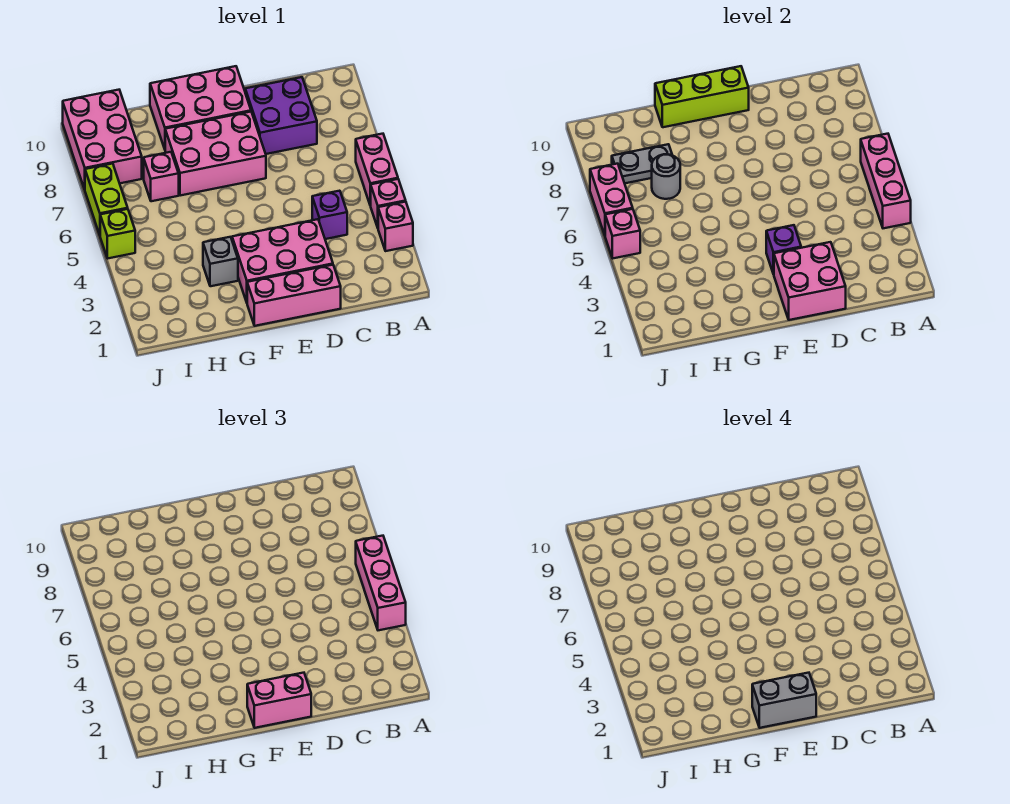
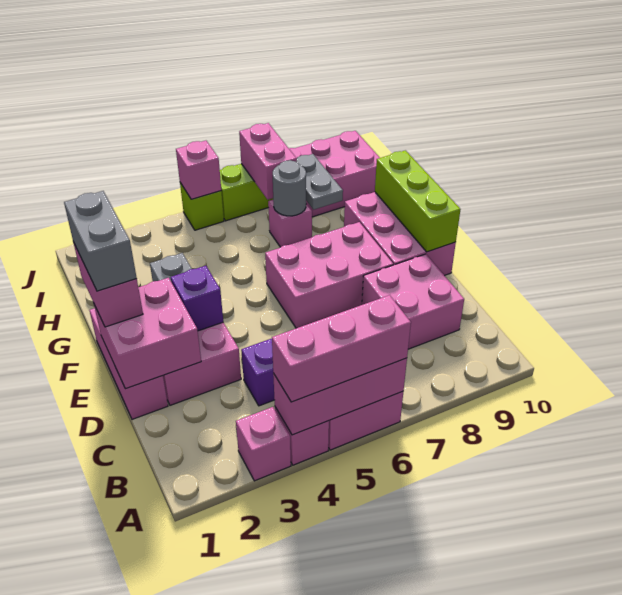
purple brick C8:D9 level 1 -> pink brick C8:D9 level 1
pink brick E7:G8 level 1 -> pink brick E6:F8 level 1
pink brick J6:J7 level 2 -> pink brick I7:J7 level 2

